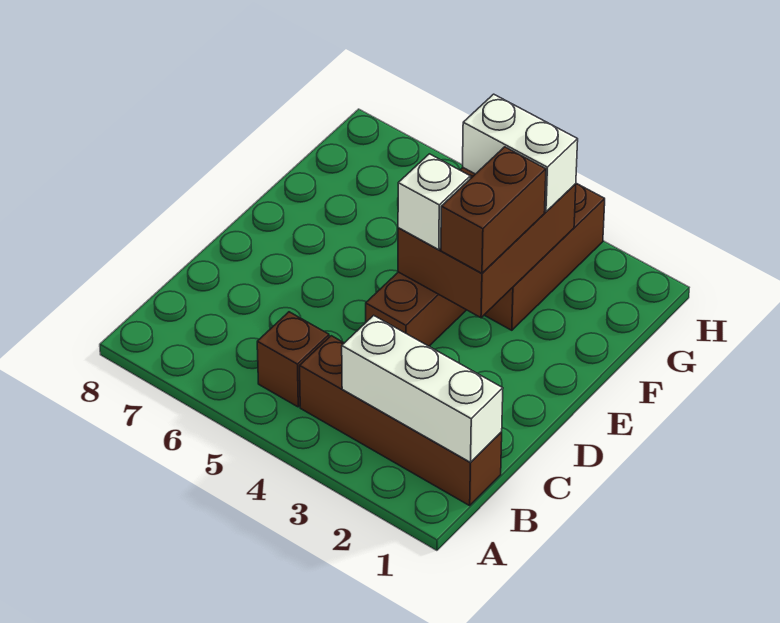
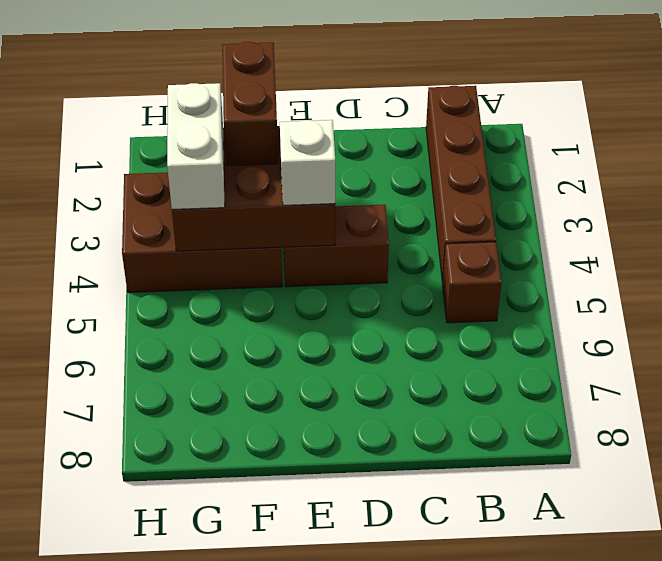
white brick B1:B3 level 2 -> none
brown brick E3:F3 level 3 -> brown brick F2:F3 level 3

